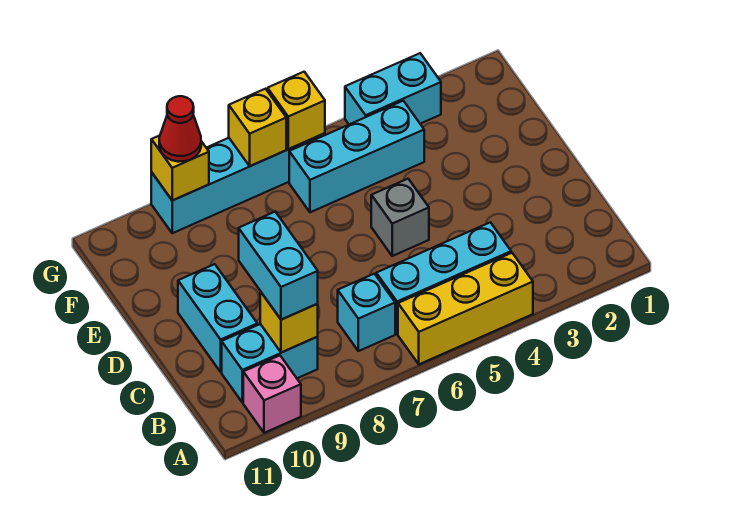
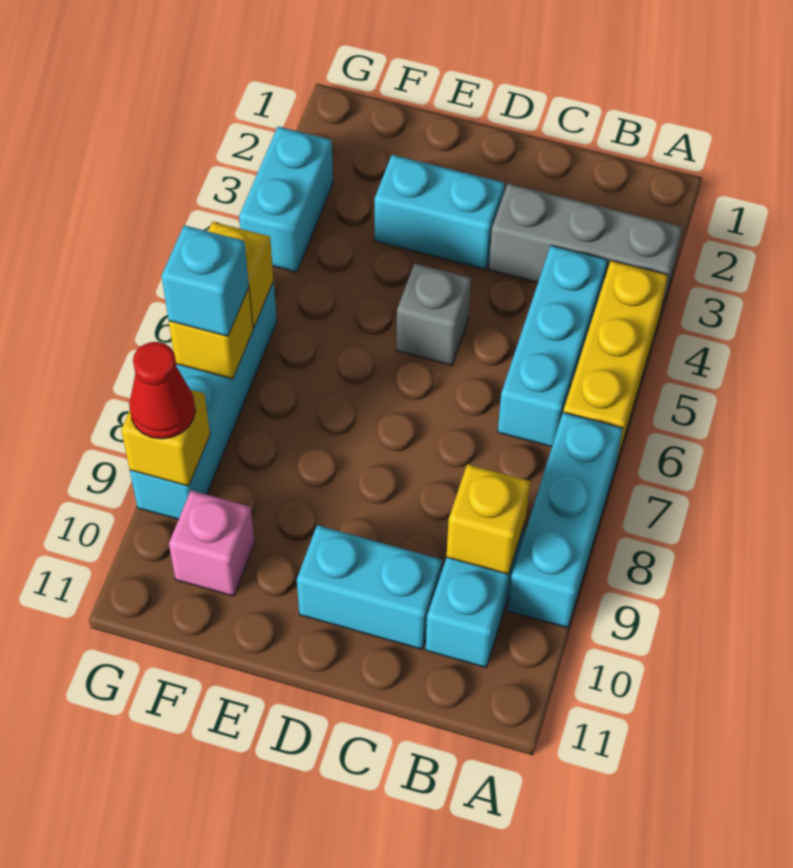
none -> grey brick A3:C3 level 1
pink brick A10 level 1 -> pink brick F10 level 1
cyan brick B7 level 1 -> cyan brick G7 level 3
cyan brick B9:C9 level 3 -> cyan brick D3:E3 level 1
cyan brick F4:F6 level 1 -> cyan brick A7:A9 level 1

